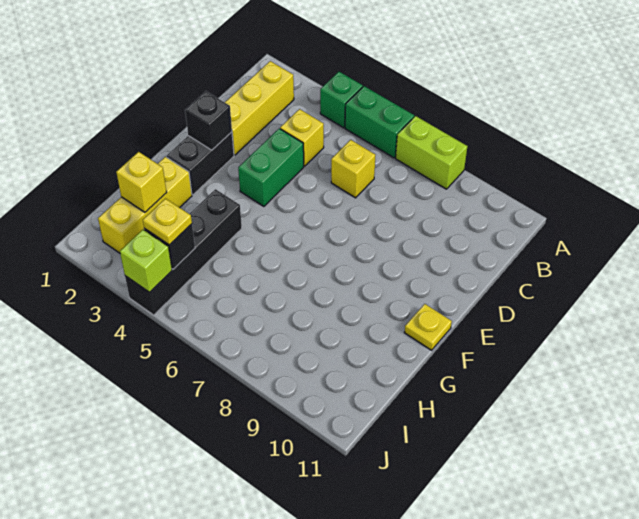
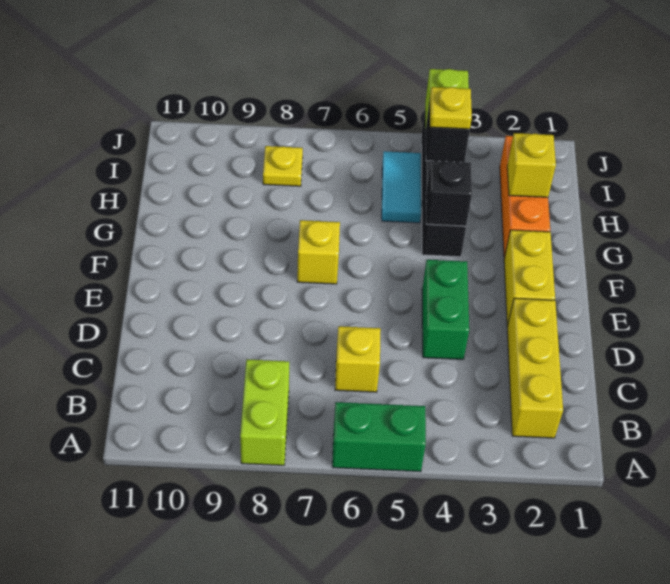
green brick A4 level 1 -> none
lime brick A7:A8 level 1 -> lime brick A8:B8 level 1
yellow brick C4 level 1 -> yellow brick F7 level 1
black brick E2:F2 level 1 -> yellow brick E2:F2 level 1
black brick E2 level 2 -> black brick G4 level 2
yellow plate F11 level 1 -> yellow plate I8 level 1
yellow brick G2:I2 level 1 -> orange brick G2:I2 level 1
none -> cyan tile H5:I5 level 1

